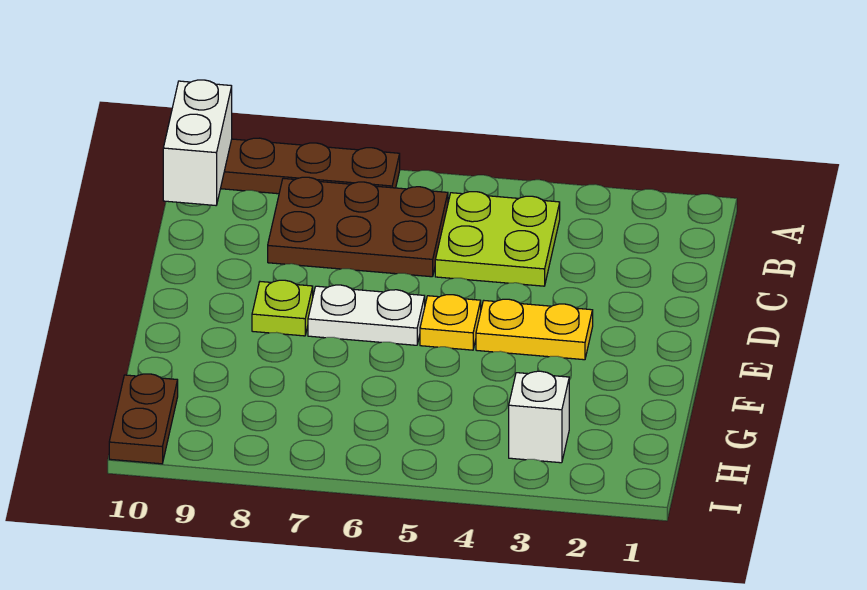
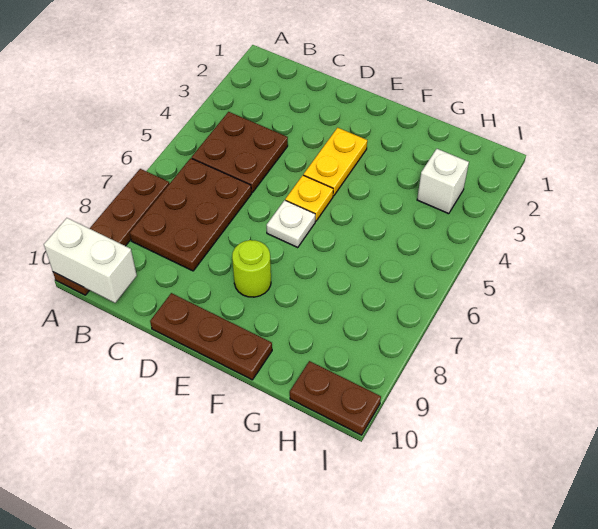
lime plate B4:C5 level 1 -> brown plate B4:C5 level 1
none -> brown plate D10:F10 level 1
white plate E6:E7 level 1 -> white plate E6 level 1
lime plate E8 level 1 -> lime round brick E8 level 1

